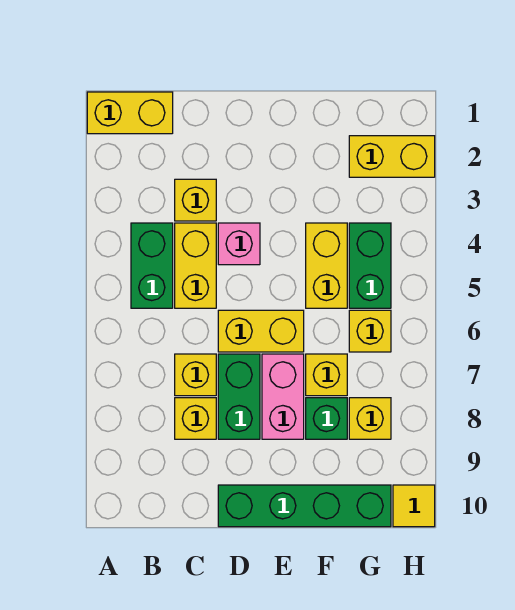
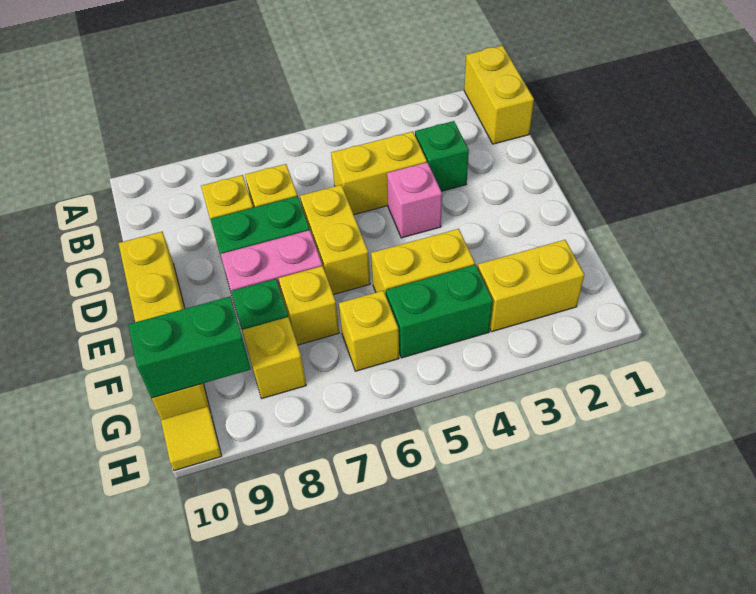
green brick B4:B5 level 1 -> green brick G9:G10 level 2
yellow brick C3 level 1 -> green brick C3 level 1
green brick D10:G10 level 1 -> yellow brick D10:G10 level 1
yellow brick G2:H2 level 1 -> yellow brick G2:G3 level 1

